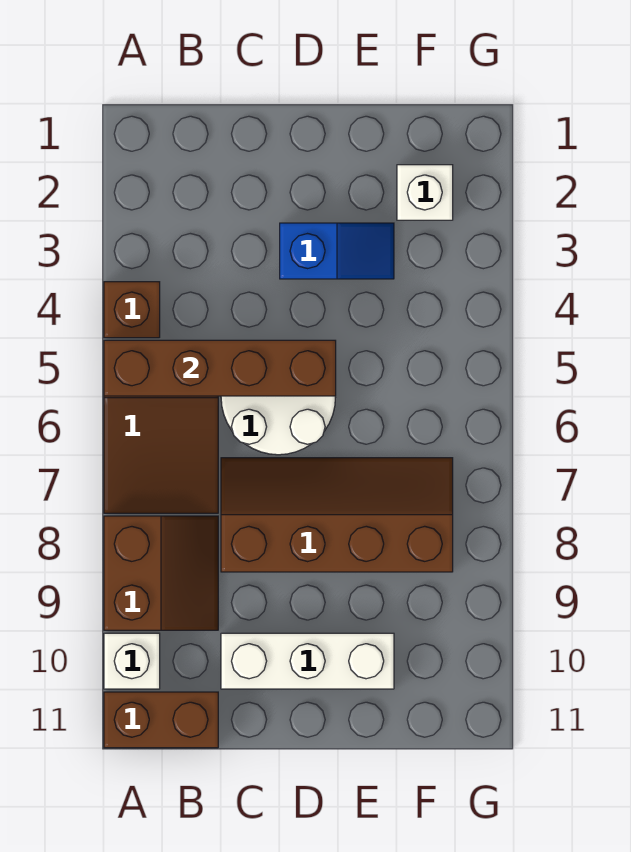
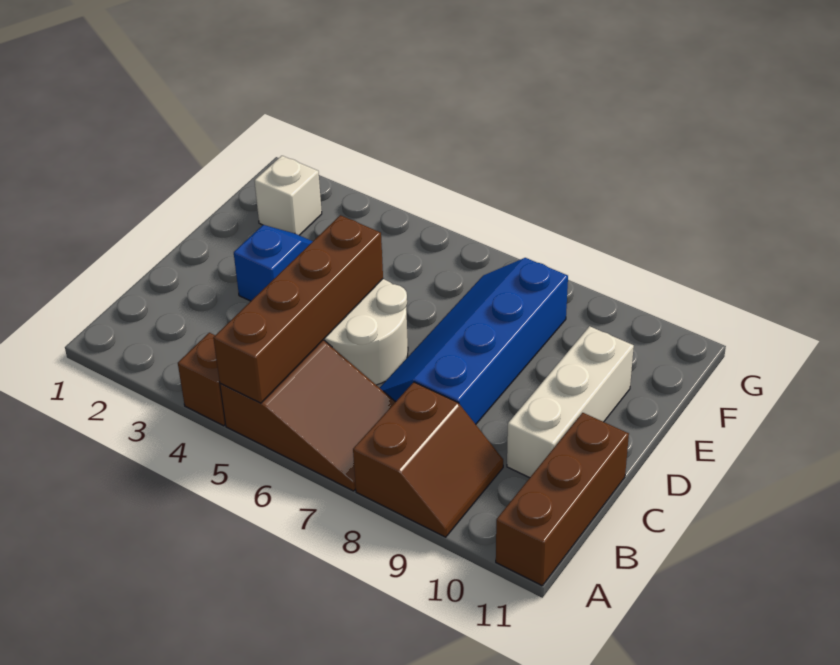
brown slope A8:B9 level 1 top A -> brown slope A8:B9 level 1 top 8
white brick A10 level 1 -> none
brown brick A11:B11 level 1 -> brown brick A11:C11 level 1
brown slope C7:F8 level 1 top 8 -> blue slope C7:F8 level 1 top 8

